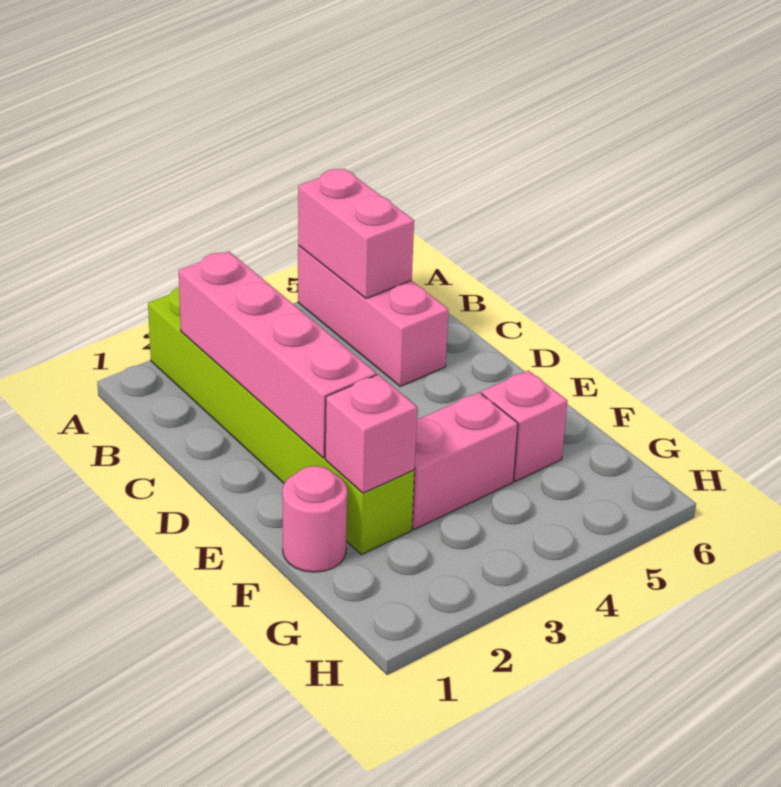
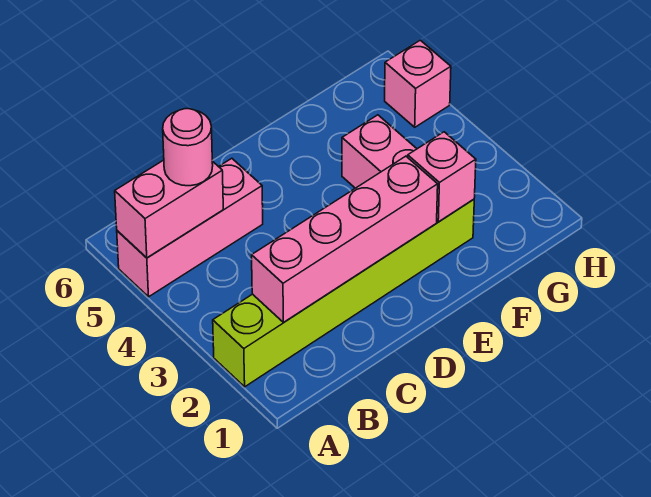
pink round brick F1 level 1 -> pink round brick B5 level 3
pink brick F5 level 1 -> pink brick H5 level 1

